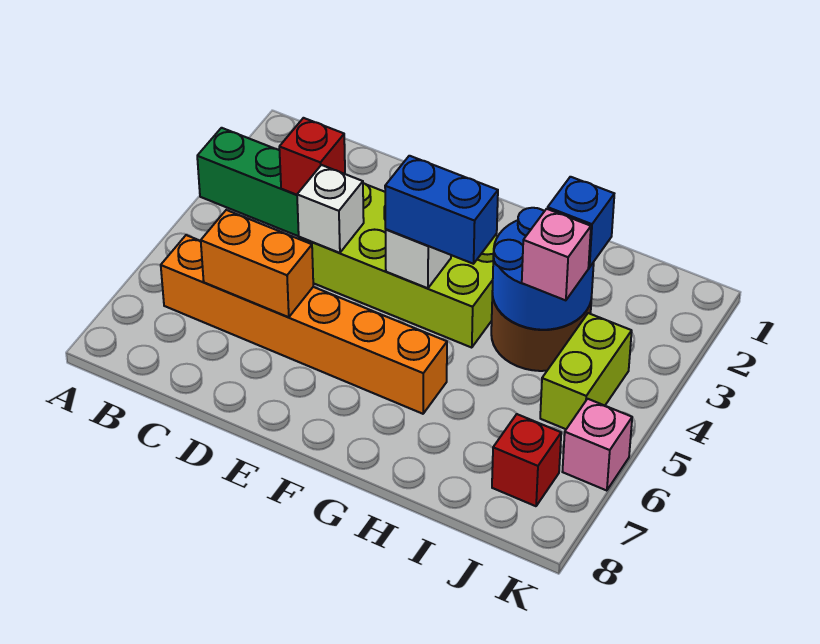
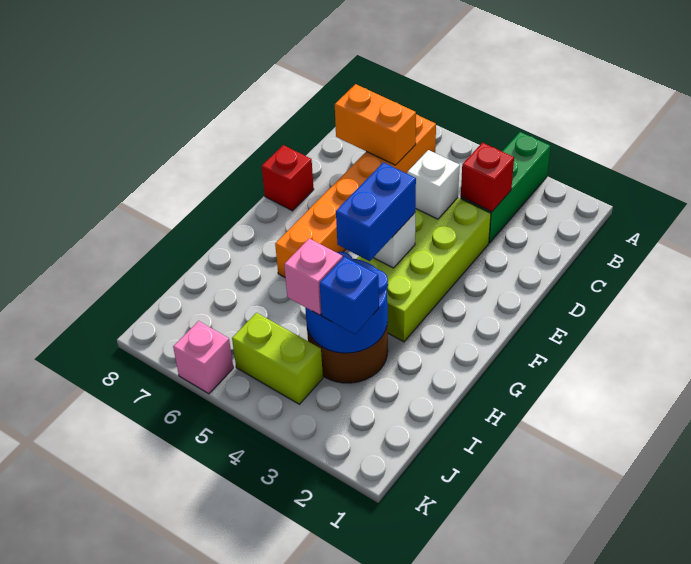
orange brick C6:D6 level 2 -> orange brick C6:C7 level 2
red brick J7 level 1 -> red brick E8 level 1

